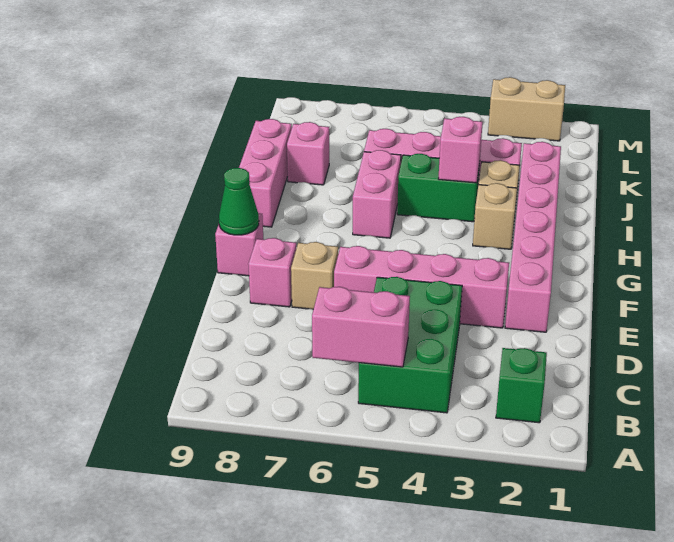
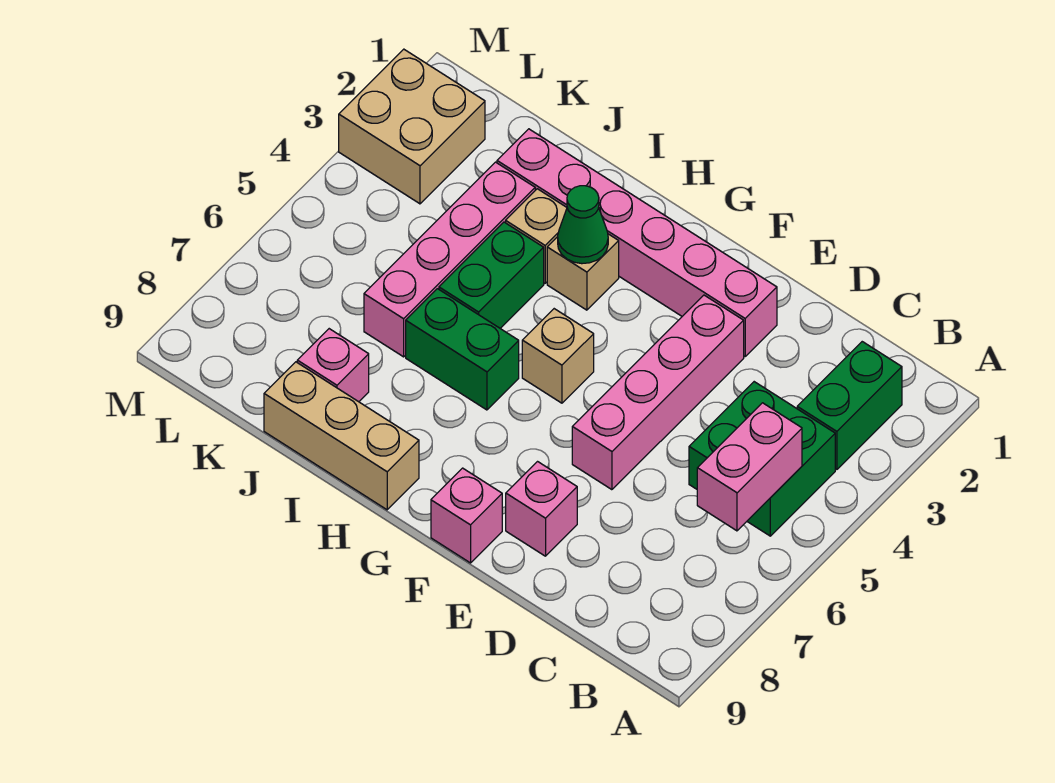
green brick B2 level 1 -> green brick B2:B3 level 1
green brick B4:D5 level 1 -> green brick B4:C5 level 1
tan brick E7 level 1 -> tan brick G5 level 1
green cone F9 level 2 -> green cone H3 level 2
pink brick H6:I6 level 1 -> green brick H6:I6 level 1
pink brick H9:J9 level 1 -> tan brick H9:J9 level 1
pink brick I4 level 2 -> none
tan brick M2:M3 level 1 -> tan brick L2:M3 level 1

